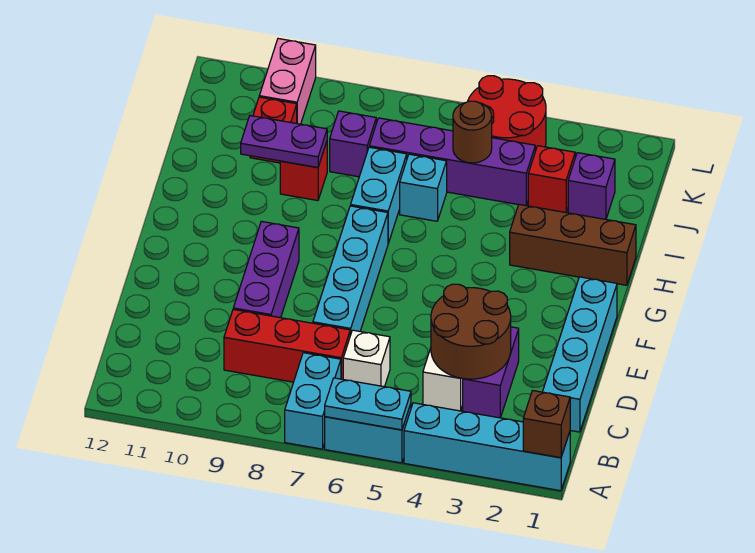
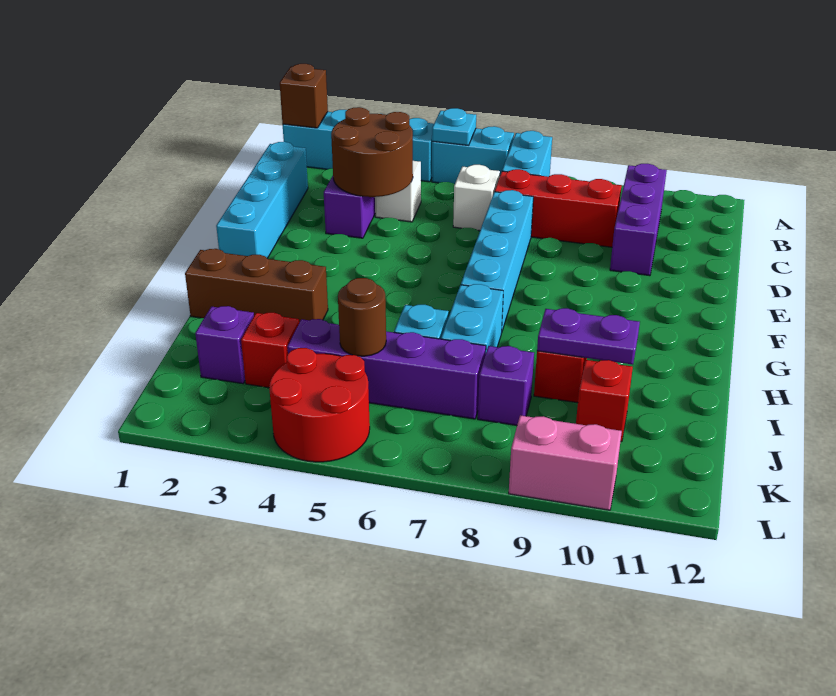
cyan plate A5:A6 level 2 -> cyan plate A5 level 2
purple brick D9:F9 level 1 -> purple brick B10:D10 level 1
pink brick K10:L10 level 1 -> pink brick L9:L10 level 1

